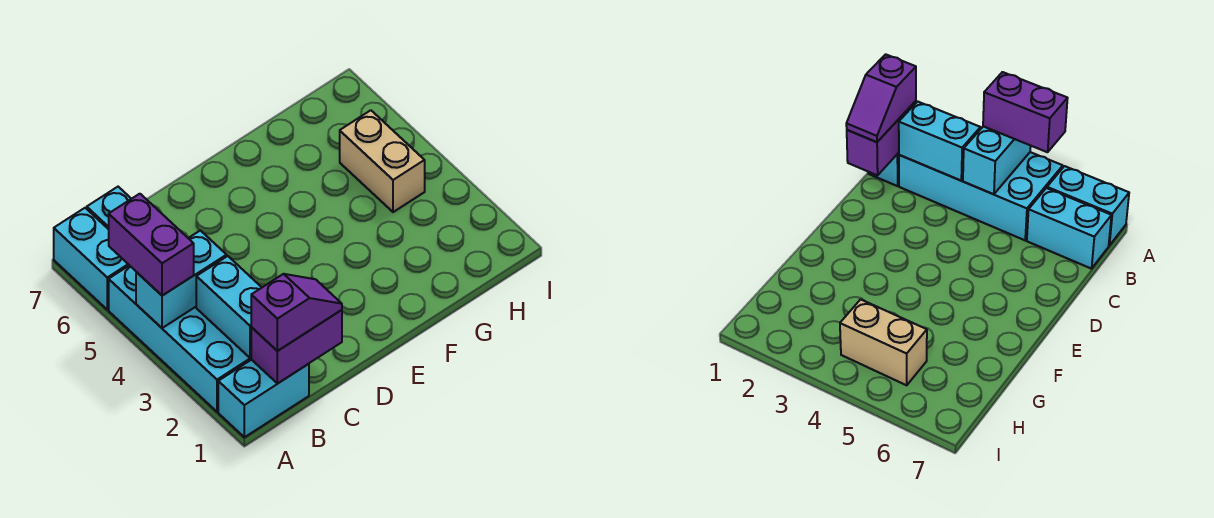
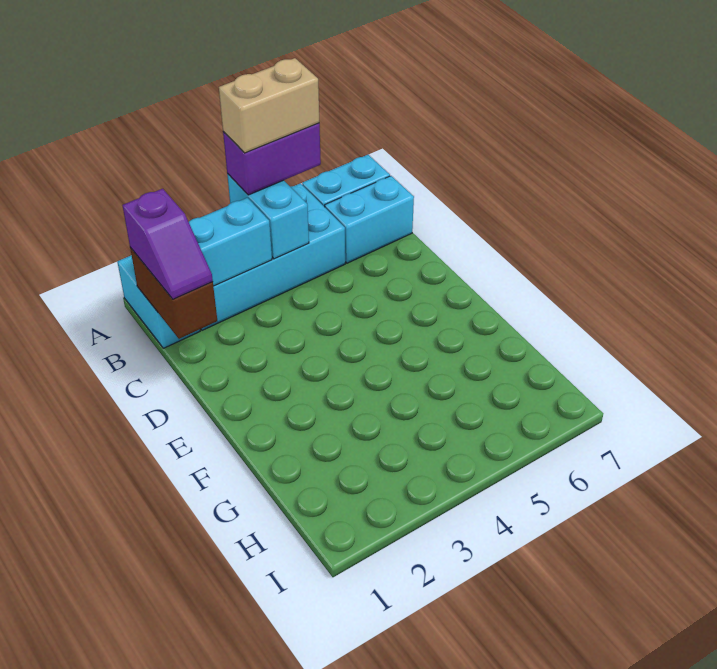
purple brick B1:C1 level 2 -> brown brick B1:C1 level 2
tan brick H4:H5 level 1 -> tan brick A4:A5 level 4

